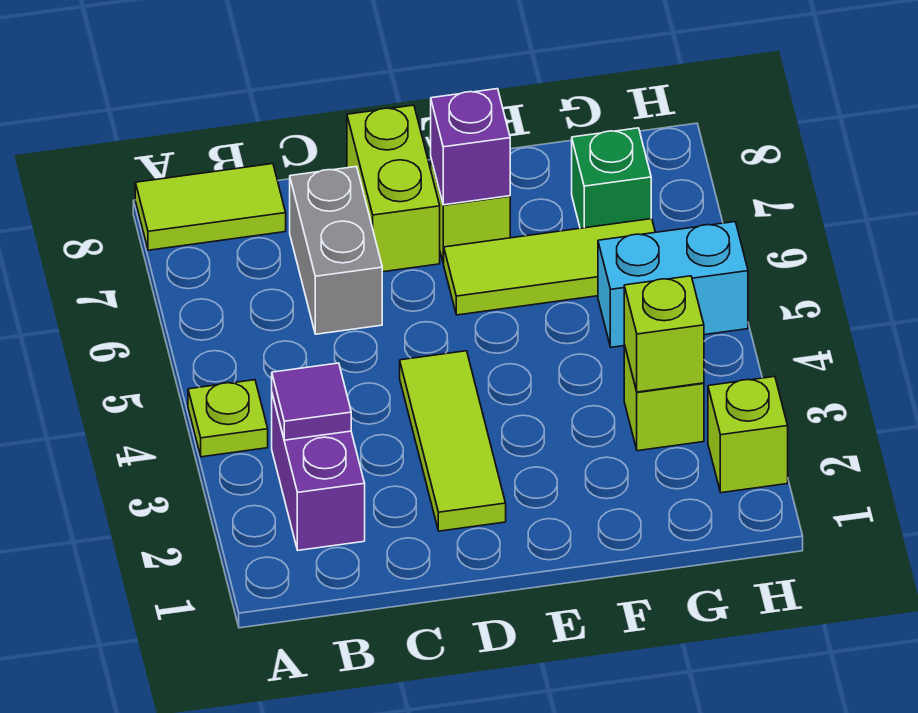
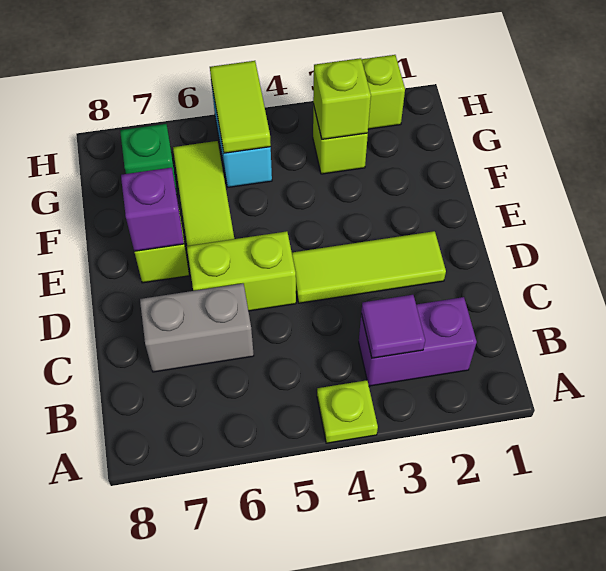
lime tile A8:B8 level 1 -> lime tile G5:H5 level 2
lime brick D7:D8 level 1 -> lime brick D5:D6 level 1

